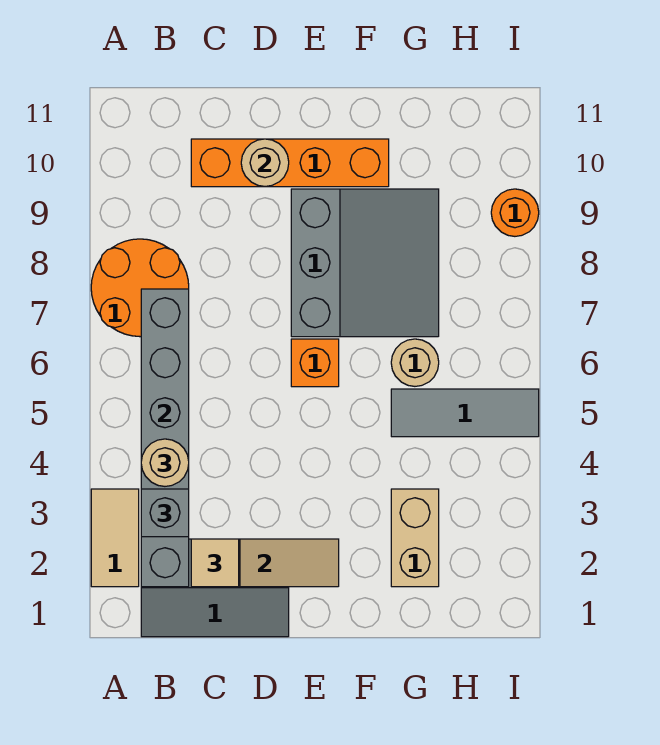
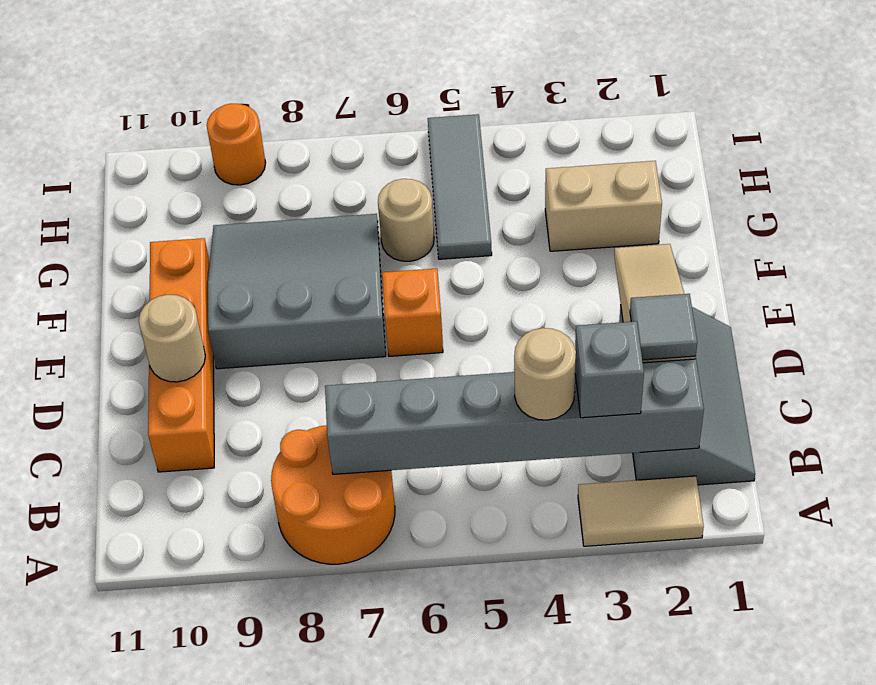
tan tile C2 level 3 -> grey tile C2 level 3

